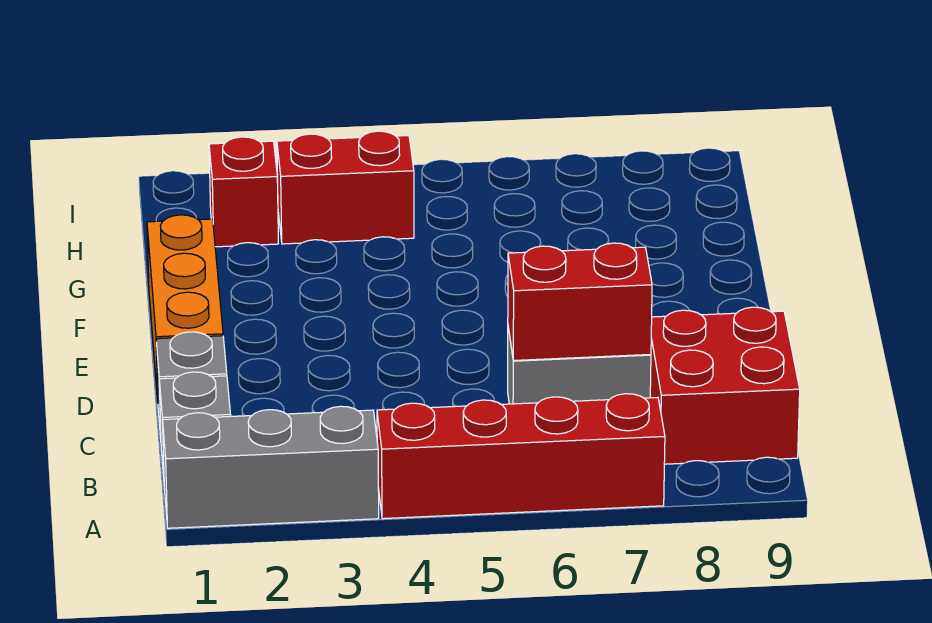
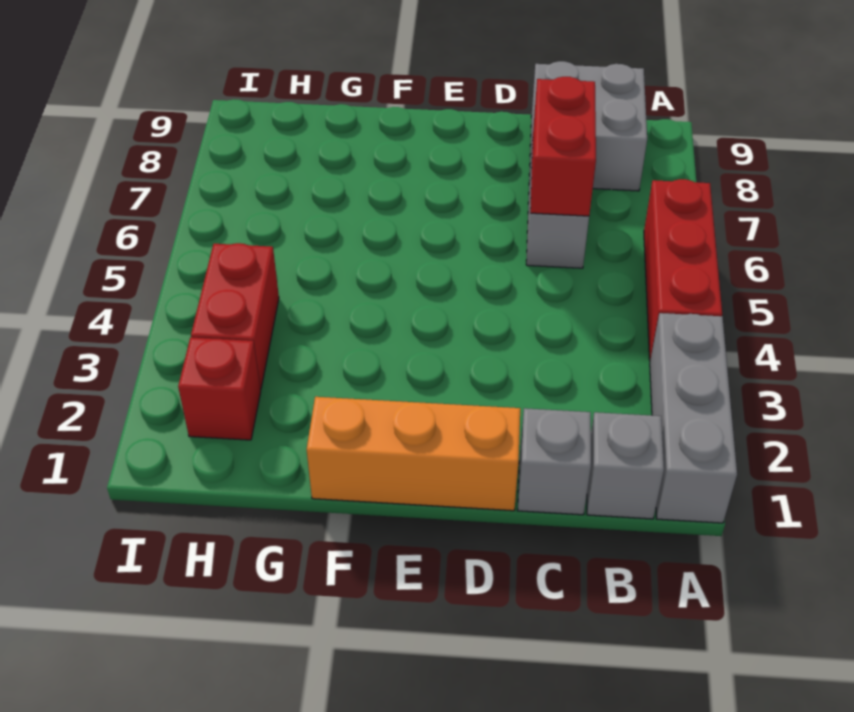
red brick A4:A7 level 1 -> red brick A4:A6 level 1
red brick B8:C9 level 1 -> grey brick B8:C9 level 1

